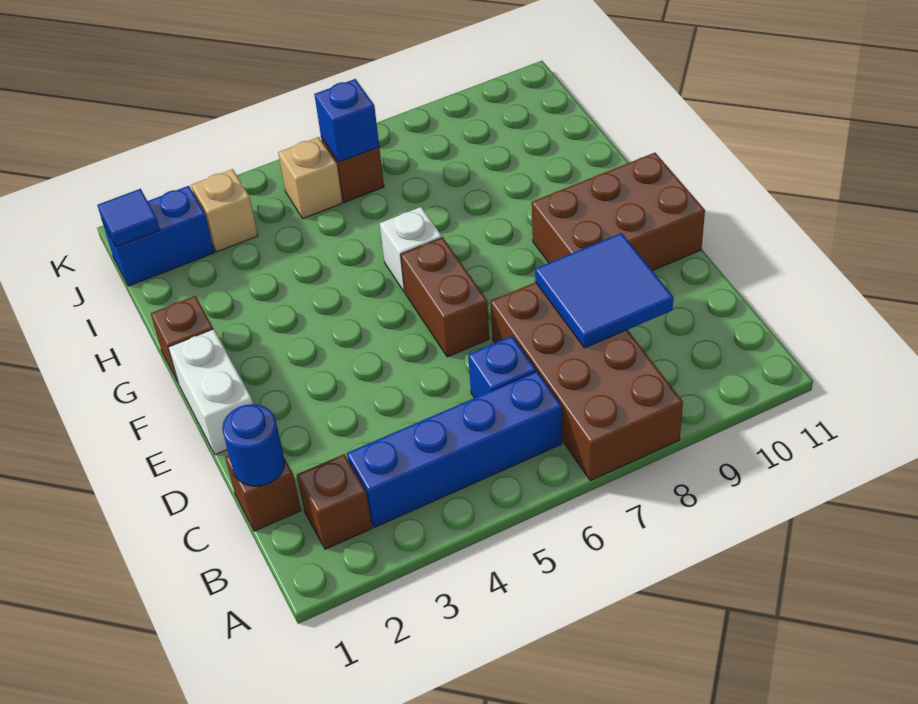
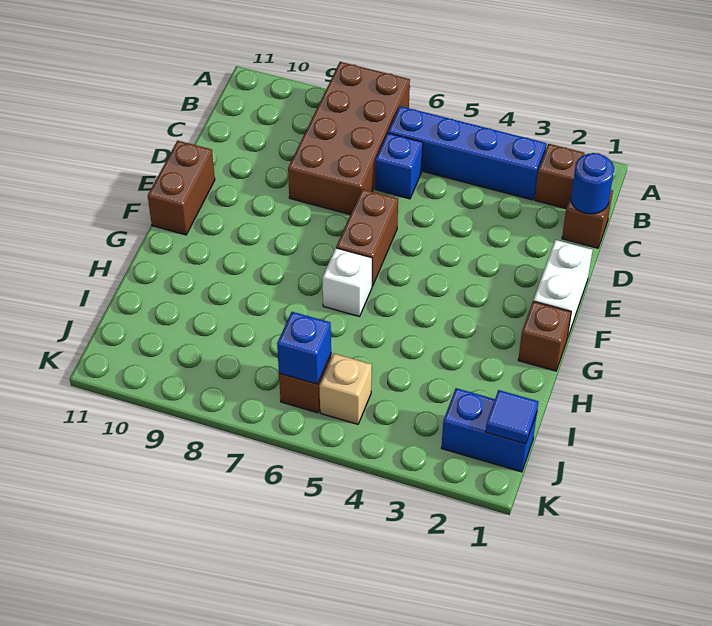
blue tile C8:D9 level 2 -> none
brown brick E9:F11 level 1 -> brown brick E11:F11 level 1
tan brick J3 level 1 -> none

